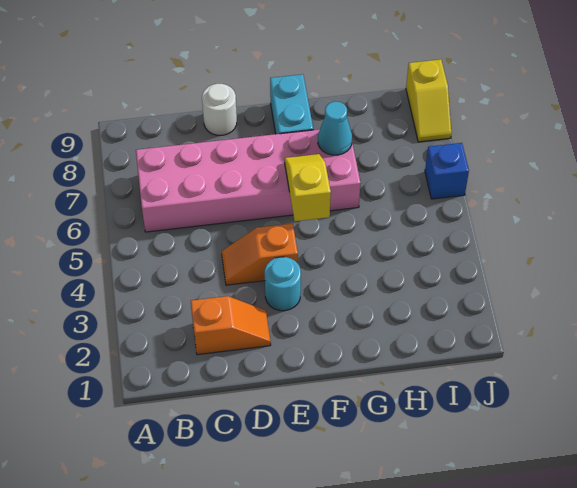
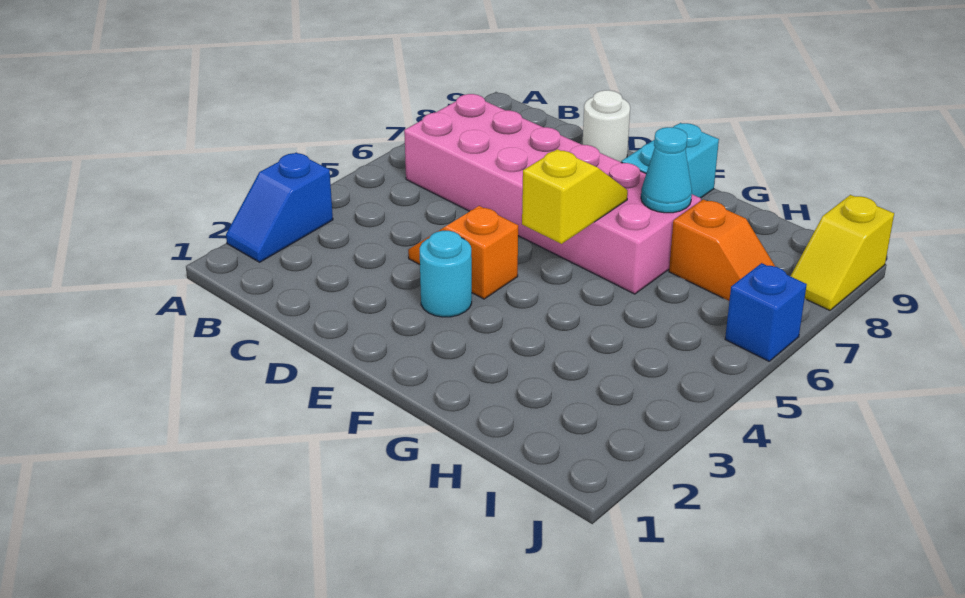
none -> blue slope A2:A3 level 1 top 3
orange slope C2:D2 level 1 top C -> orange slope H7:I7 level 1 top H

